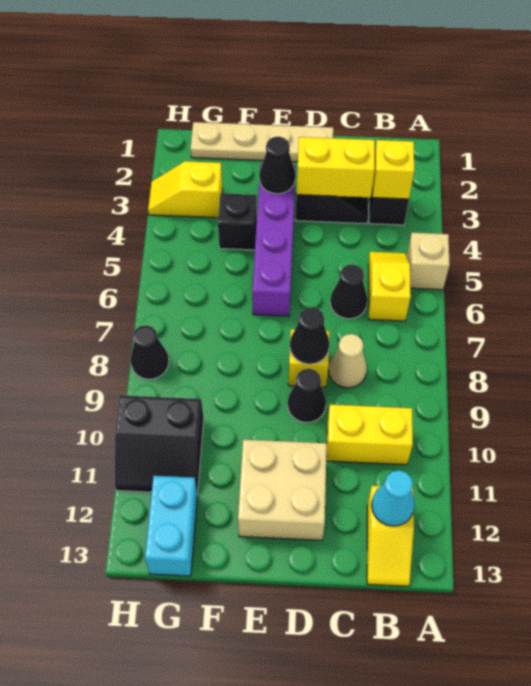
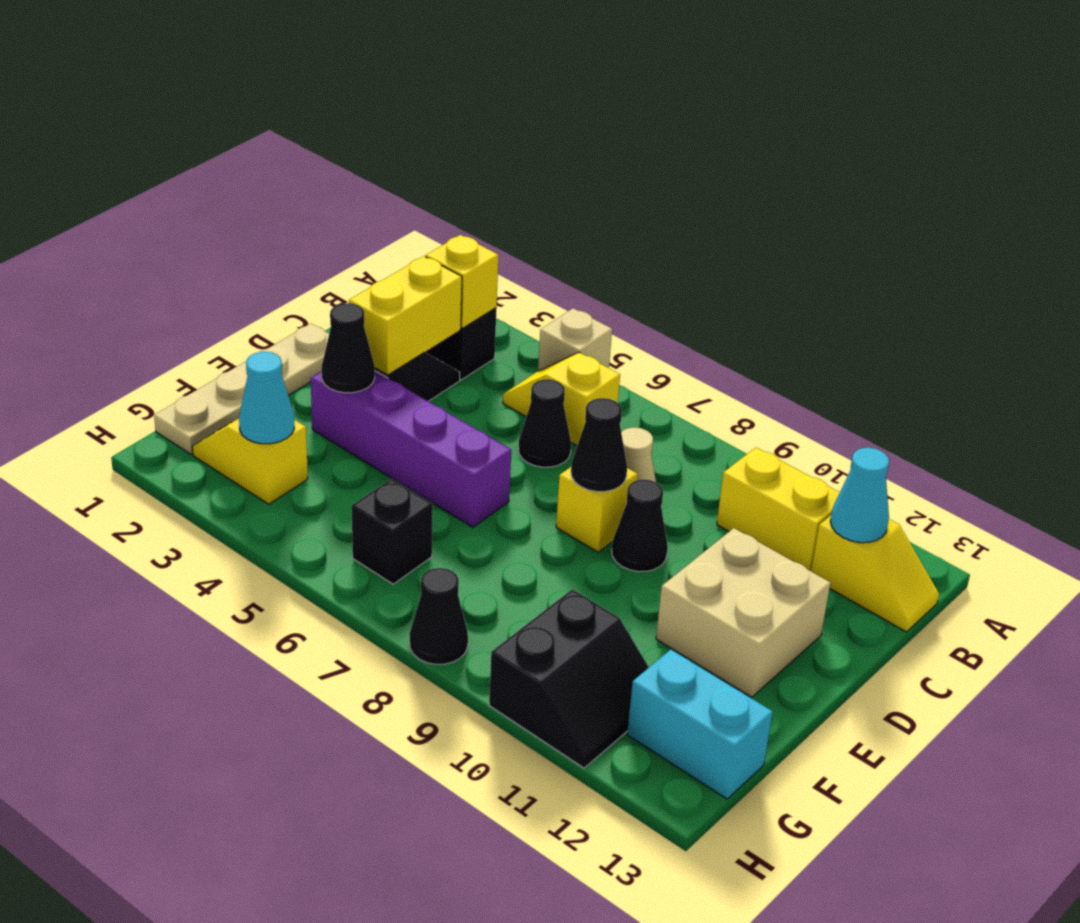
yellow brick B10:C10 level 1 -> yellow brick B10:B11 level 1
black brick F4 level 1 -> black brick G6 level 1
yellow slope G3:H3 level 1 top G -> yellow slope G2:G3 level 1 top 3
none -> cyan cone G3 level 2

